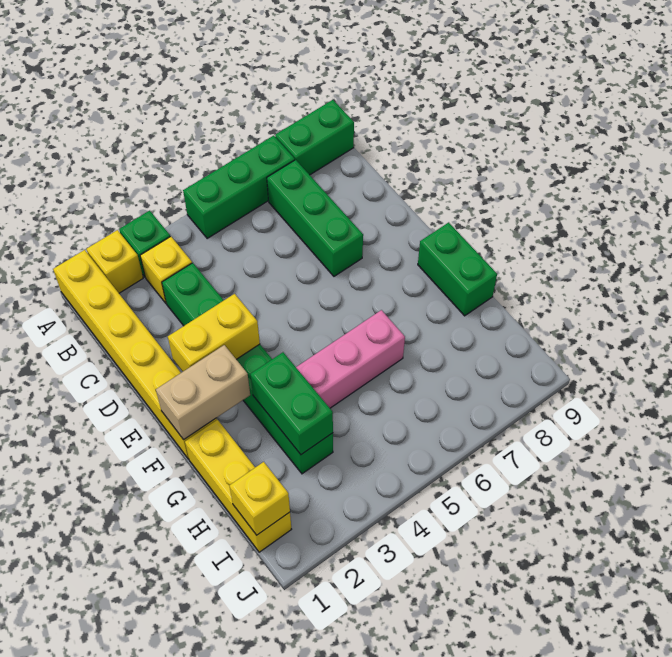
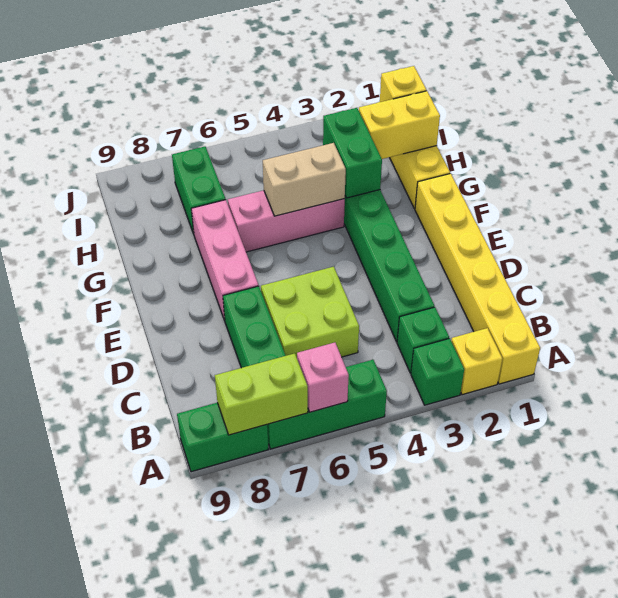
none -> pink brick A6 level 2
none -> lime brick A7:A8 level 2
yellow brick B3 level 1 -> green brick B3 level 1
none -> lime brick C5:D6 level 1
yellow brick E2:E3 level 2 -> yellow brick H1:H2 level 2
none -> pink brick E7:G7 level 1
tan brick F1:F2 level 2 -> tan brick G4:G5 level 2
green brick F9:G9 level 1 -> green brick H7:I7 level 1

